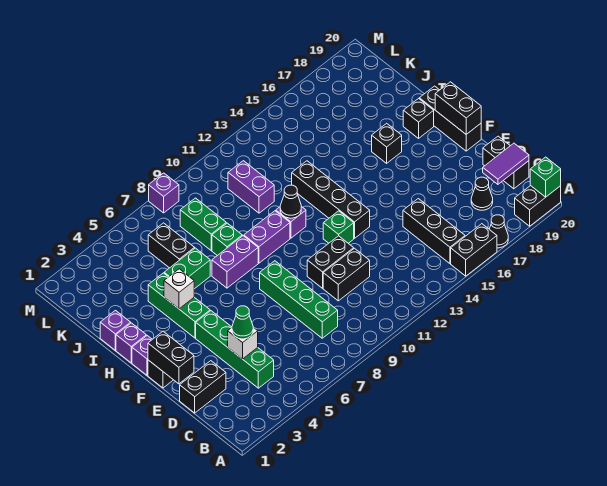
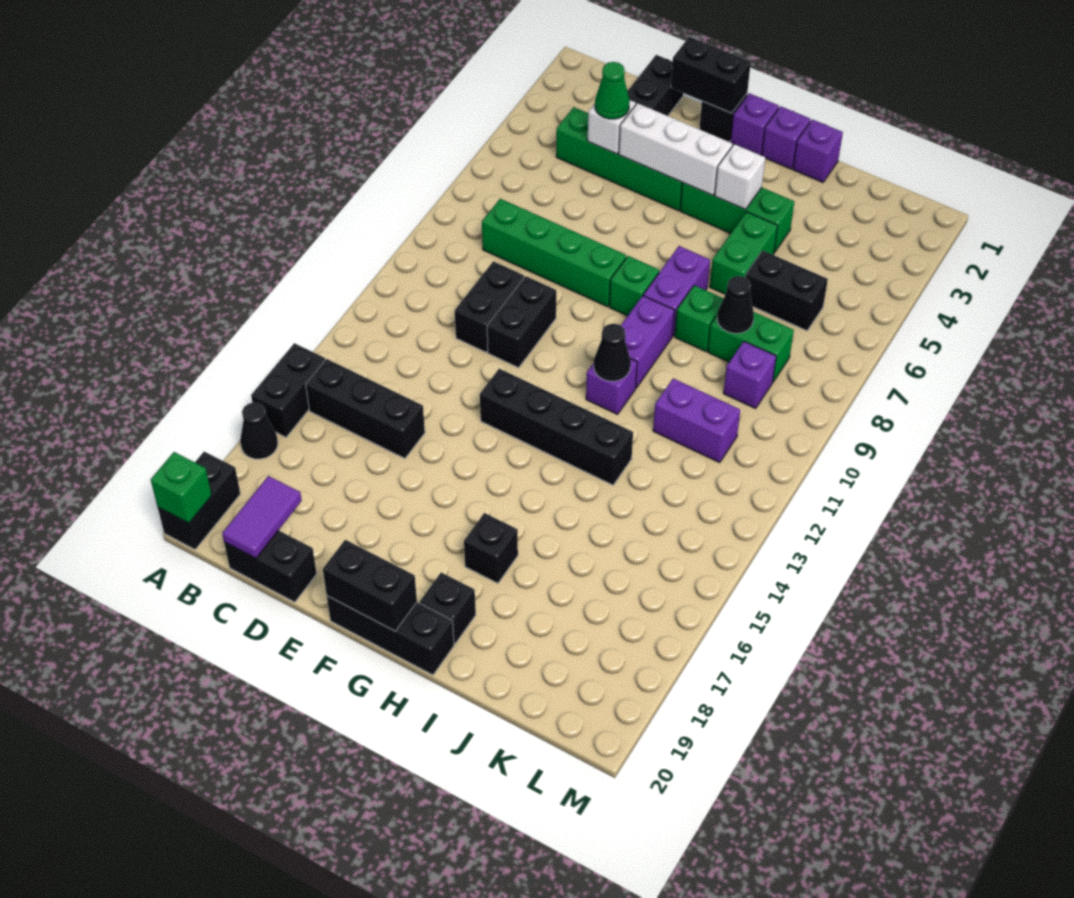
black cone C18 level 1 -> black cone J8 level 2
none -> white brick E4:G4 level 2
green brick F12 level 1 -> green brick G8 level 1
purple brick M8 level 1 -> purple brick K9 level 1

